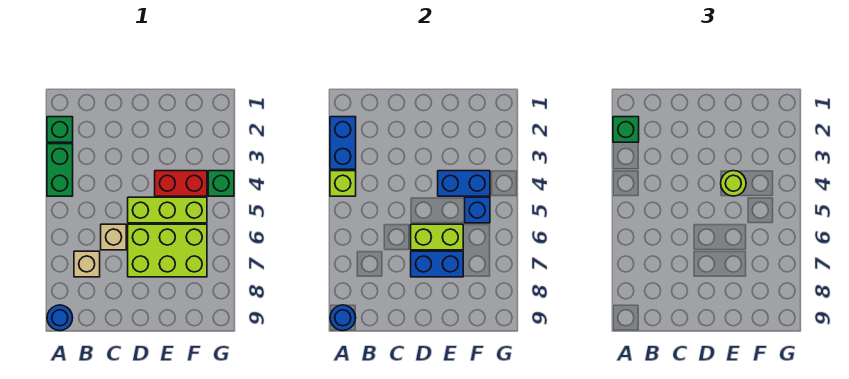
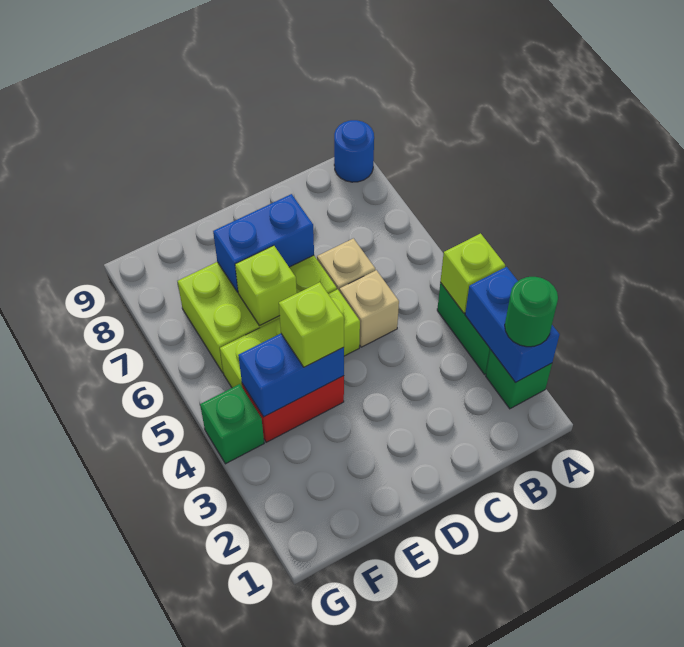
green brick A2 level 3 -> green round brick A2 level 3
blue round brick A9 level 2 -> none
tan brick B7 level 1 -> tan brick C5 level 1
lime brick D6:E6 level 2 -> lime brick E6 level 2
lime round brick E4 level 3 -> lime brick E4 level 3
blue brick F5 level 2 -> none

